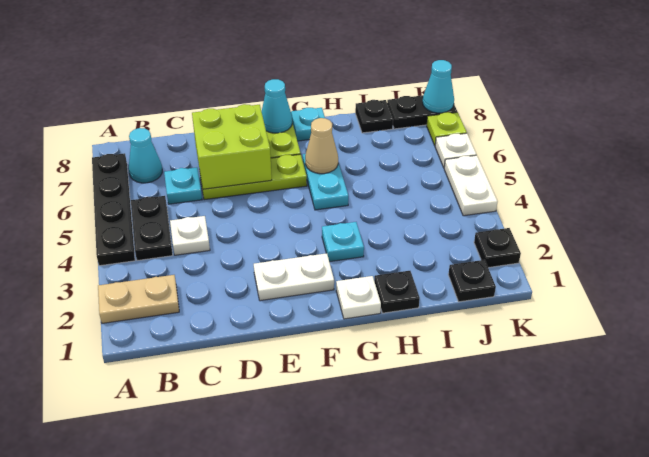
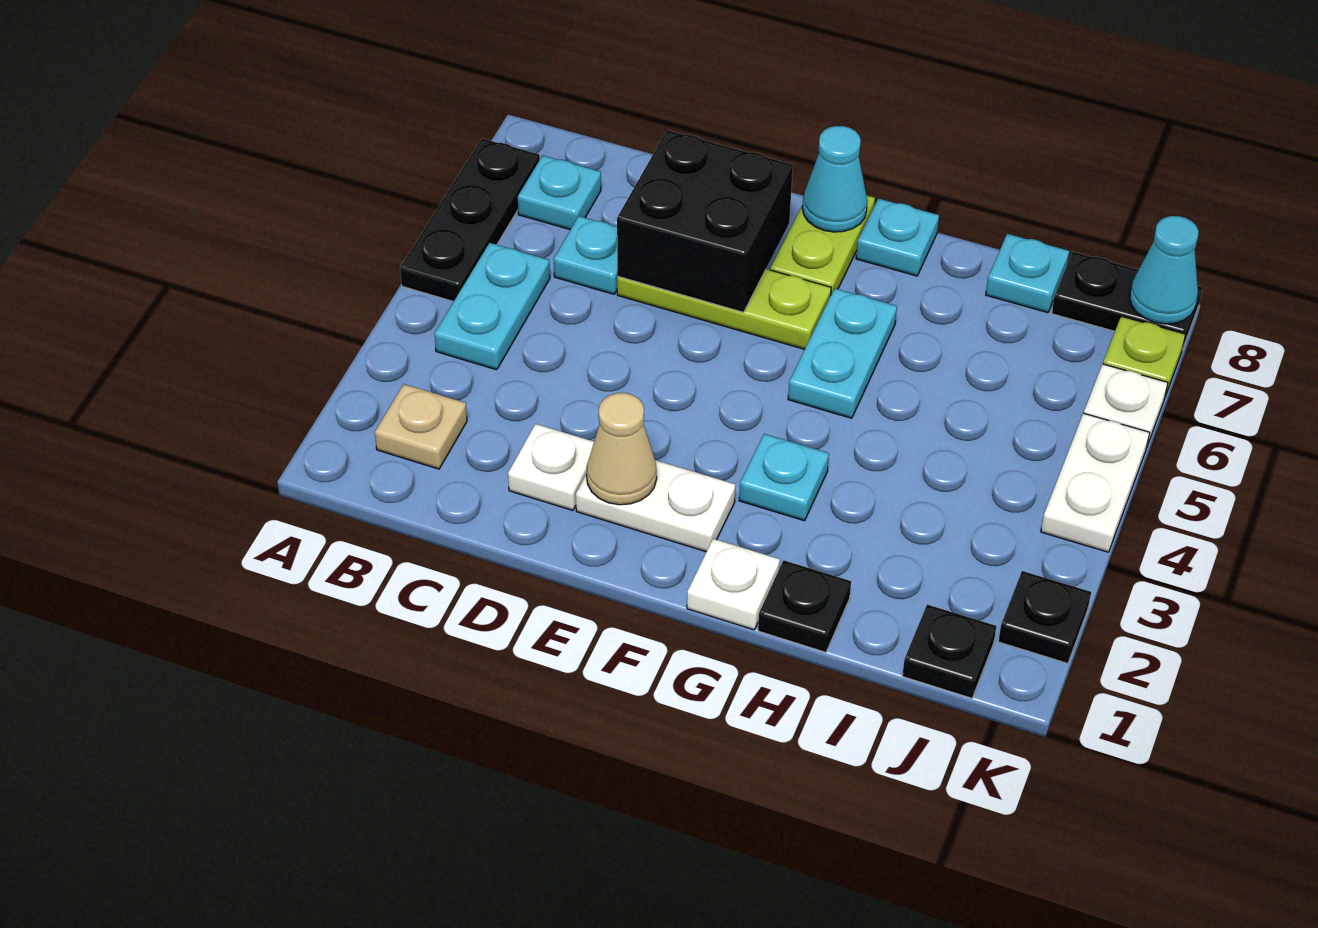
tan plate A2:B2 level 1 -> tan plate B2 level 1
black plate A4:A7 level 1 -> black plate A5:A7 level 1
black plate B4:B5 level 1 -> cyan plate B4:B5 level 1
cyan cone B7 level 1 -> cyan plate B7 level 1
white plate C4 level 1 -> white plate D2 level 1
lime brick D6:E7 level 2 -> black brick D6:E7 level 2
tan cone G6 level 2 -> tan cone E2 level 2
black plate I8 level 1 -> cyan plate I8 level 1

